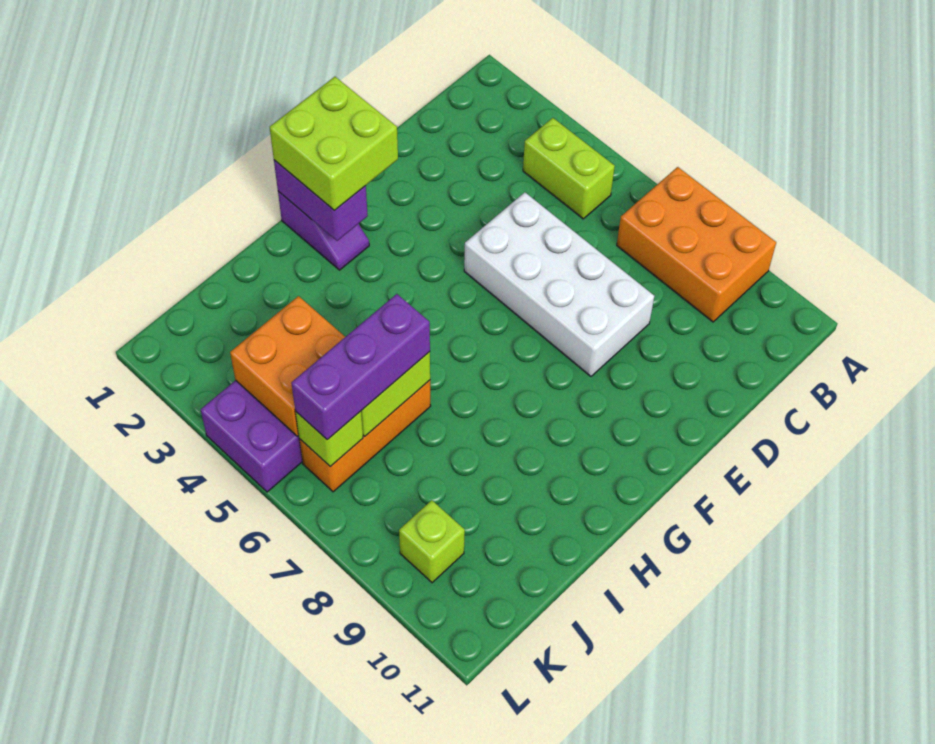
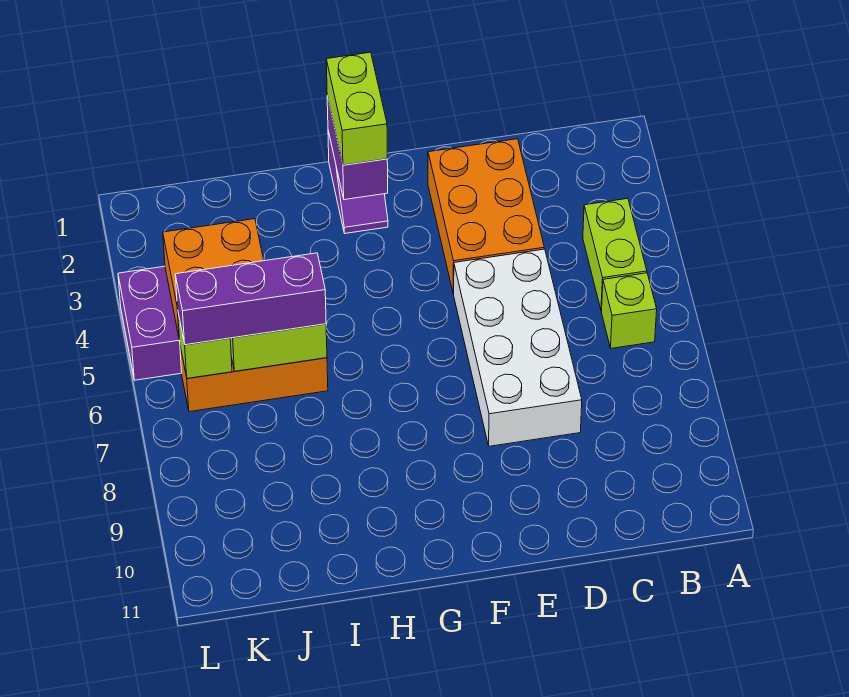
orange brick A7:B9 level 1 -> orange brick D2:E4 level 1
lime brick F1:G2 level 3 -> lime brick G1:G2 level 3
lime brick K9 level 1 -> lime brick B6 level 1

